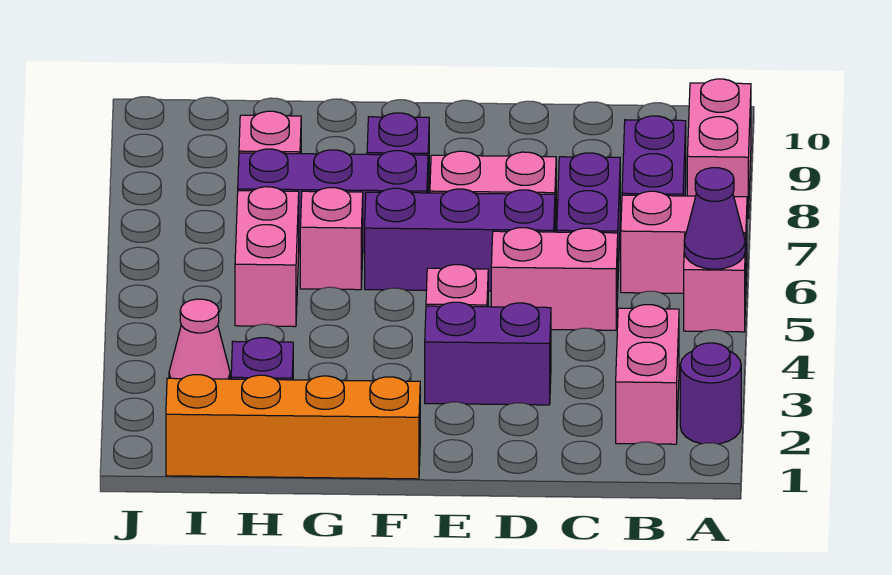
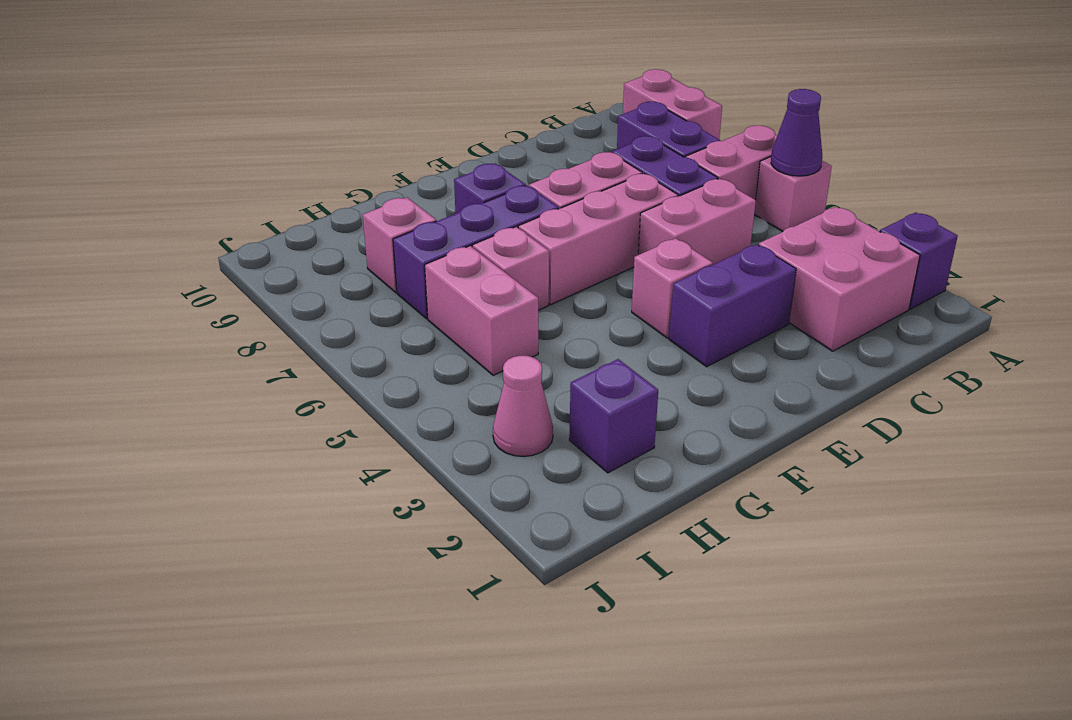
purple round brick A2 level 1 -> purple brick A2 level 1
pink brick B2:B3 level 1 -> pink brick B2:C3 level 1
purple brick D6:F6 level 1 -> pink brick D6:F6 level 1
orange brick F1:I1 level 1 -> none

